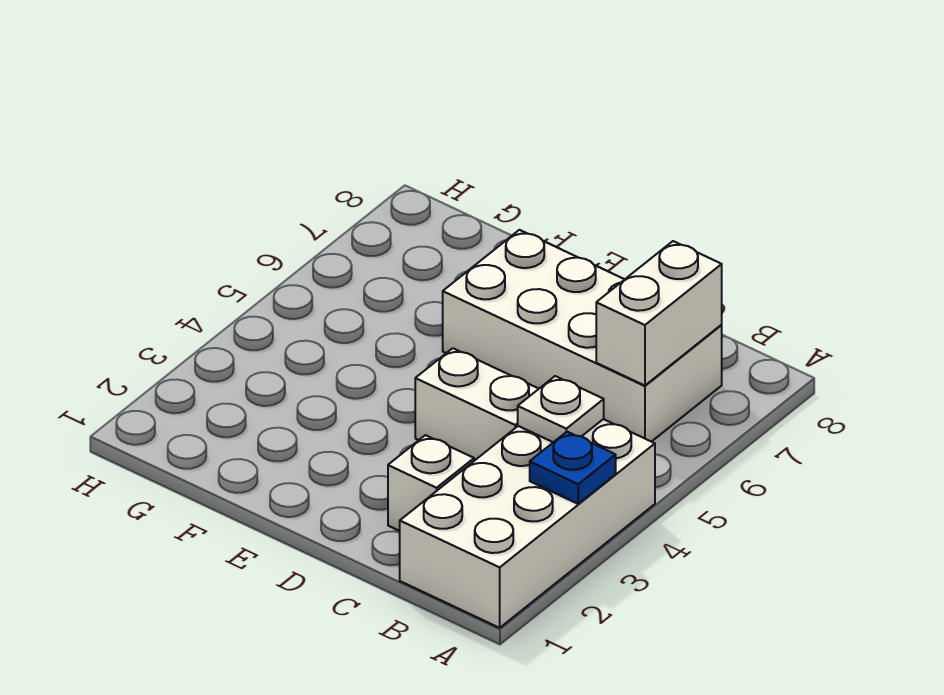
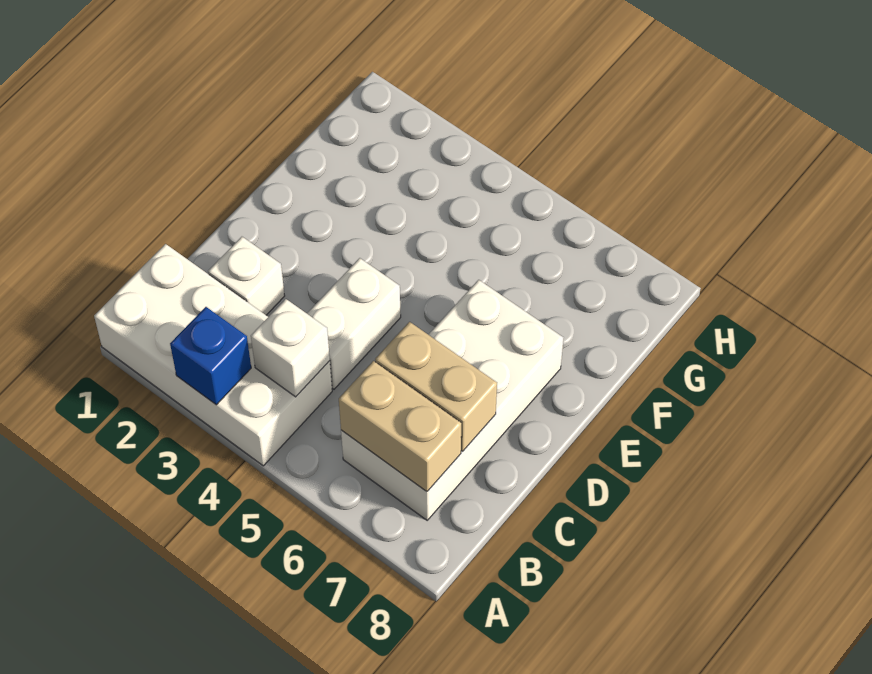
blue plate A3 level 2 -> blue brick A3 level 2
white plate B4 level 2 -> white brick B4 level 2
white brick B6:B7 level 2 -> tan brick B6:B7 level 2
none -> tan brick C6:C7 level 2

